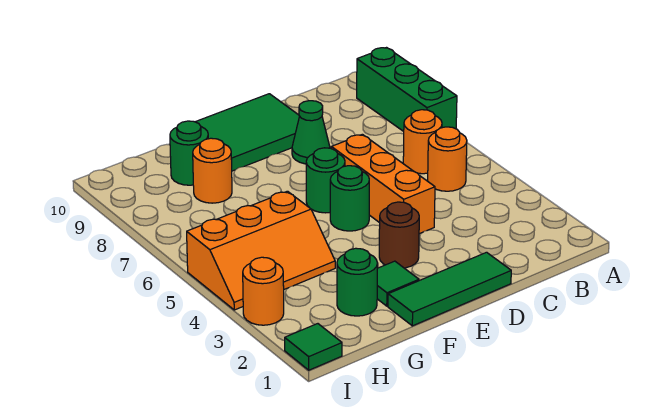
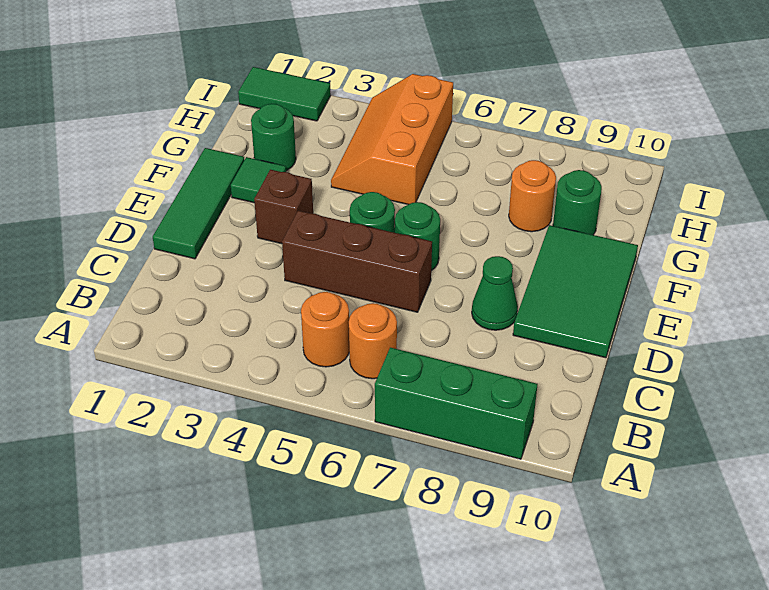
orange brick D4:D6 level 1 -> brown brick D4:D6 level 1
brown round brick E3 level 1 -> brown brick E3 level 1
green tile I1 level 1 -> green tile I1:I2 level 1
orange round brick I3 level 1 -> none

